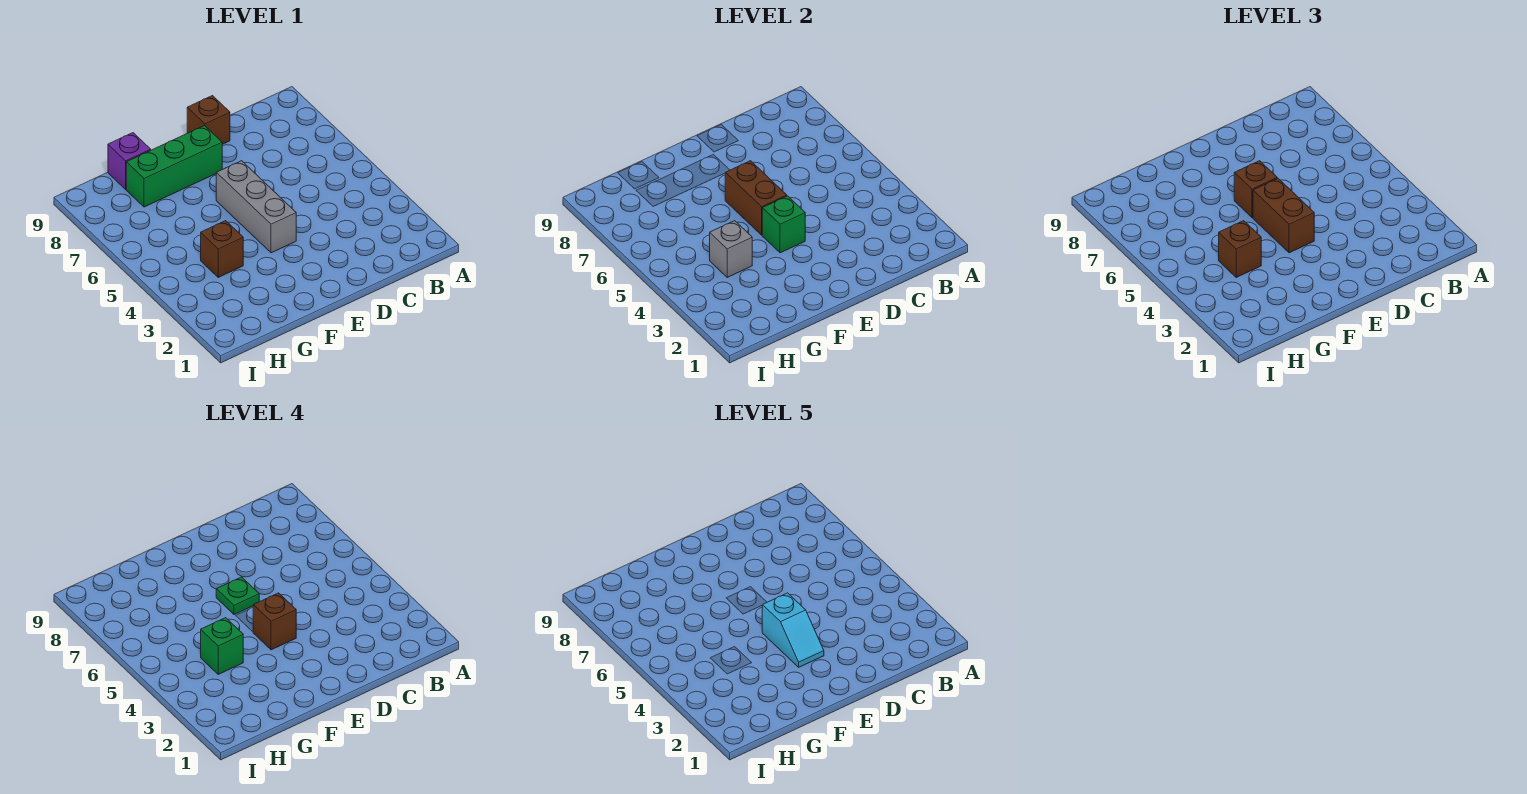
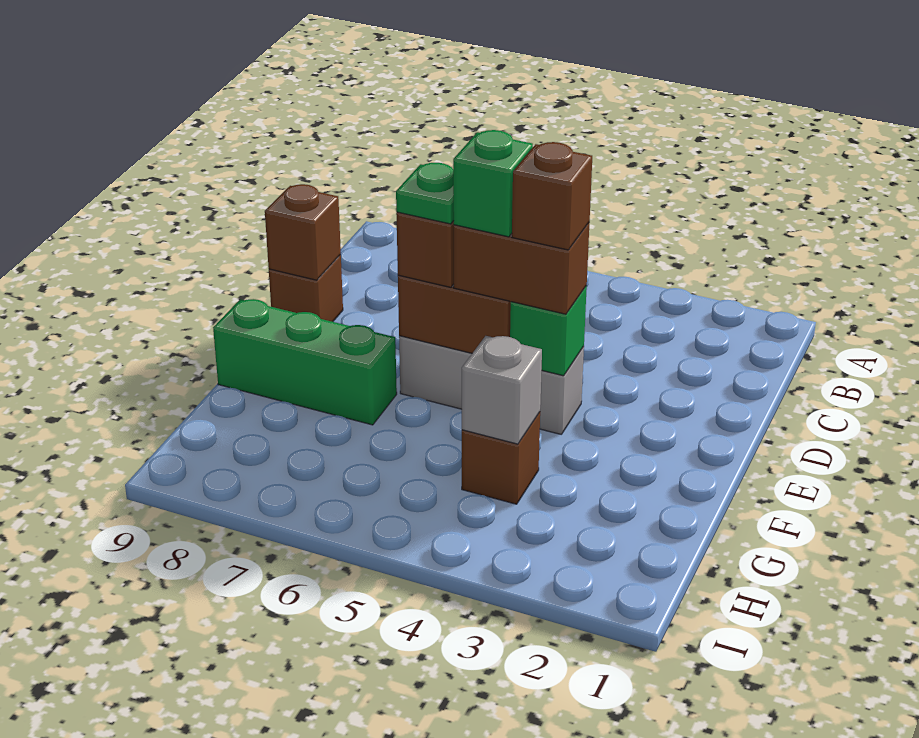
cyan slope E3:E4 level 5 top 4 -> none
green brick E8:G8 level 1 -> green brick F7:F9 level 1
brown brick G4 level 3 -> brown brick D9 level 2
green brick G4 level 4 -> green brick E5 level 4
purple brick G9 level 1 -> none

